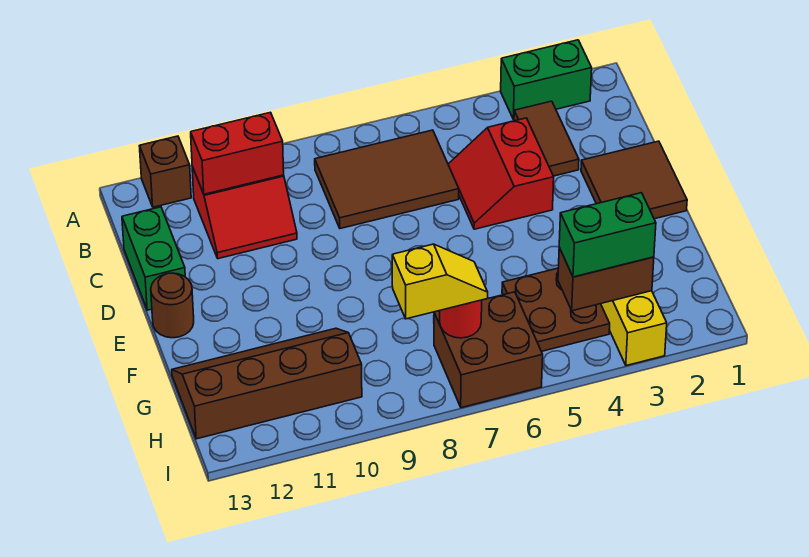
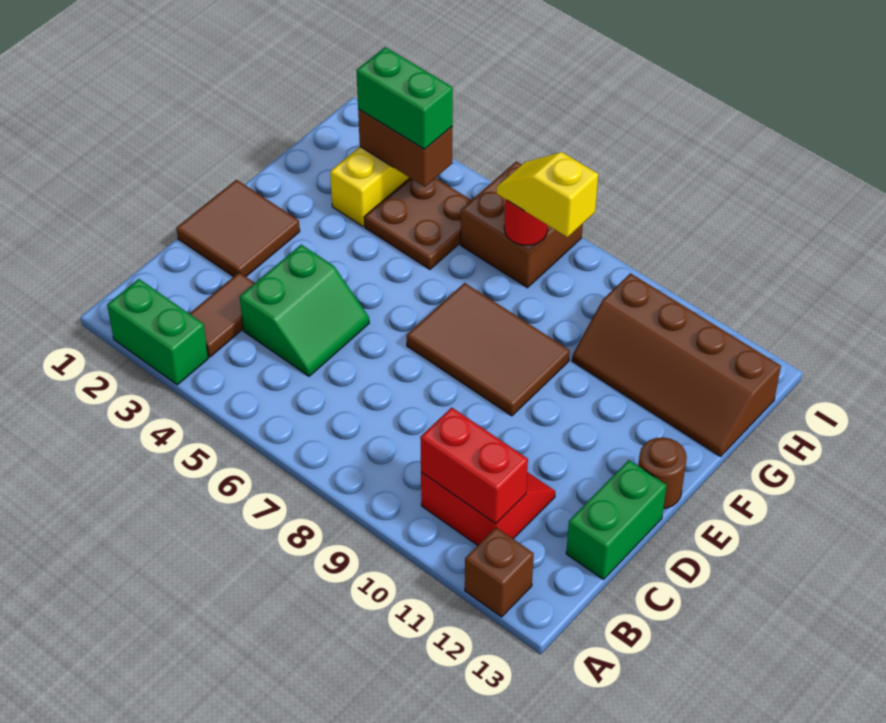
brown tile B6:C8 level 1 -> brown tile E7:F9 level 1
red slope C4:D5 level 1 top 4 -> green slope C4:D5 level 1 top 4

